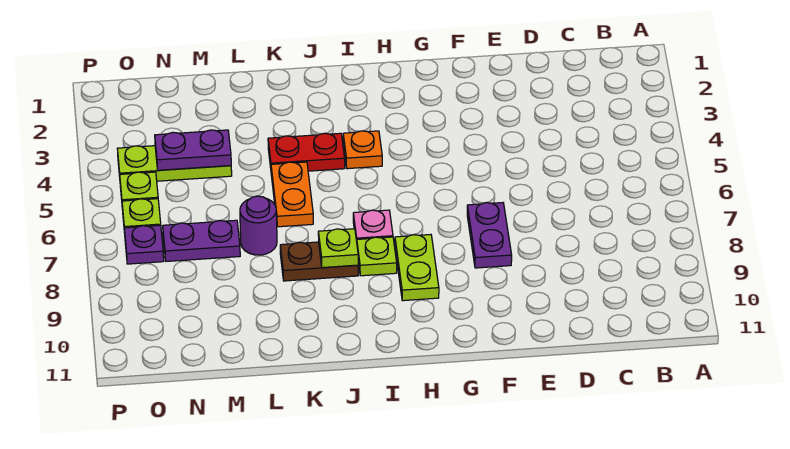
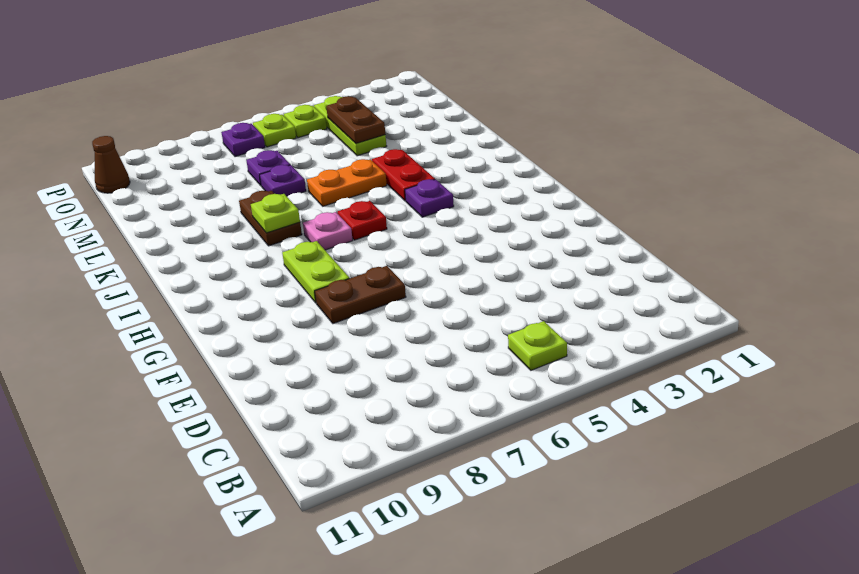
purple plate F7:F8 level 1 -> brown plate F7:F8 level 1
lime plate H8:H9 level 1 -> lime plate G8:H8 level 1
orange plate I4 level 1 -> purple plate I4 level 1
none -> red plate I6 level 1
lime plate I8 level 1 -> lime plate B5 level 1
purple round brick L7 level 1 -> purple plate L7 level 1
purple plate M4:N4 level 2 -> brown plate M4:N4 level 2
purple plate M7:N7 level 1 -> purple plate M7 level 1
none -> brown cone O11 level 1

